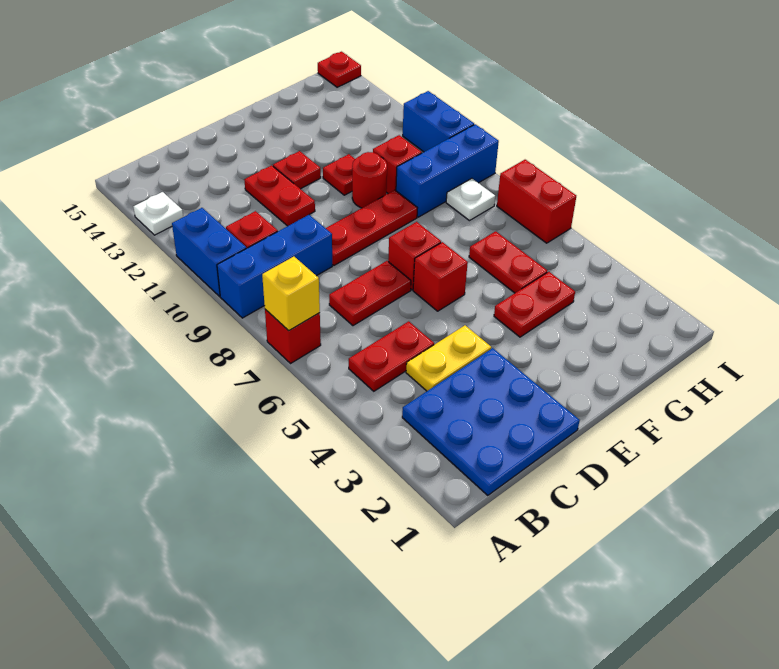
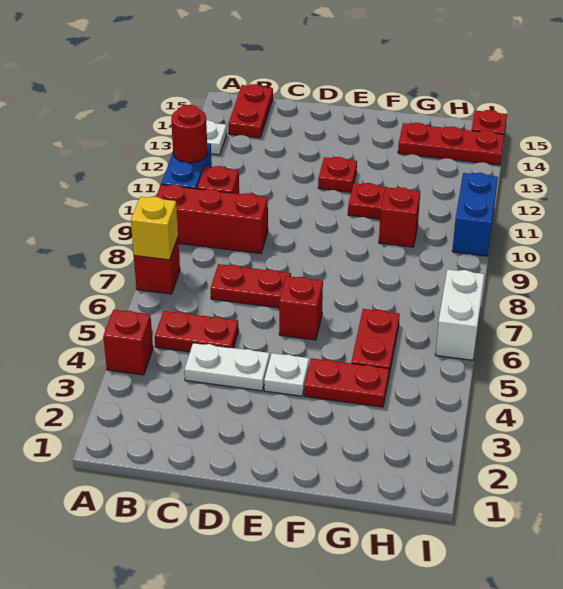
blue brick A9:C9 level 1 -> red brick A9:C9 level 1
blue plate B1:D3 level 1 -> none
yellow plate C4:D4 level 1 -> white plate C4:D4 level 1
red plate D9:F9 level 1 -> red plate G14:I14 level 1
red plate D11:D12 level 1 -> red plate B14:B15 level 1
red brick E7 level 1 -> red brick A4 level 1
red round brick F10 level 1 -> red round brick A11 level 2
blue brick G9:I9 level 1 -> none
white plate H8 level 1 -> white plate E4 level 1
red brick I6:I7 level 1 -> white brick I6:I7 level 1

